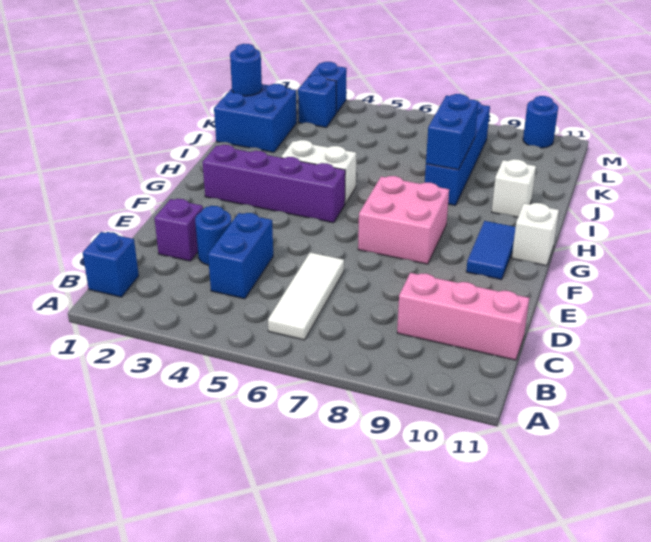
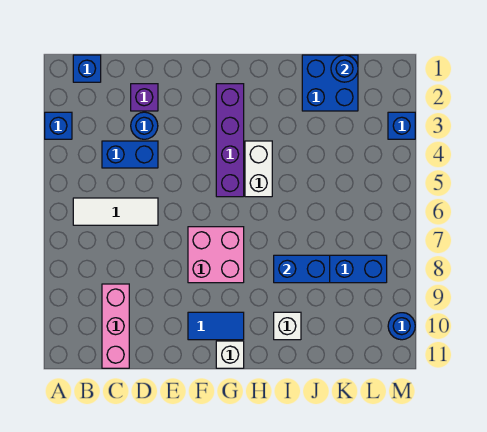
blue brick L3 level 1 -> blue brick A3 level 1

